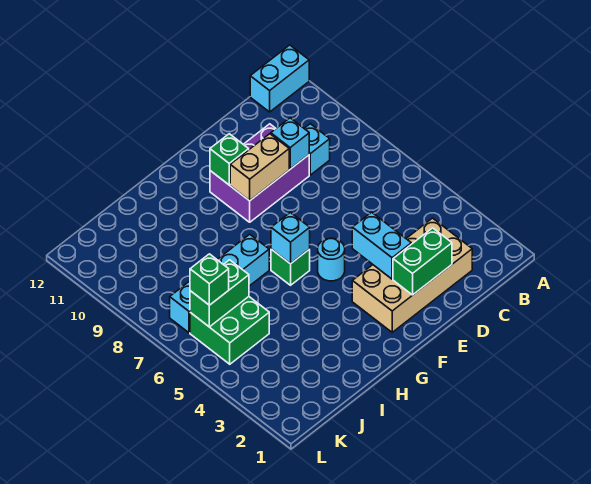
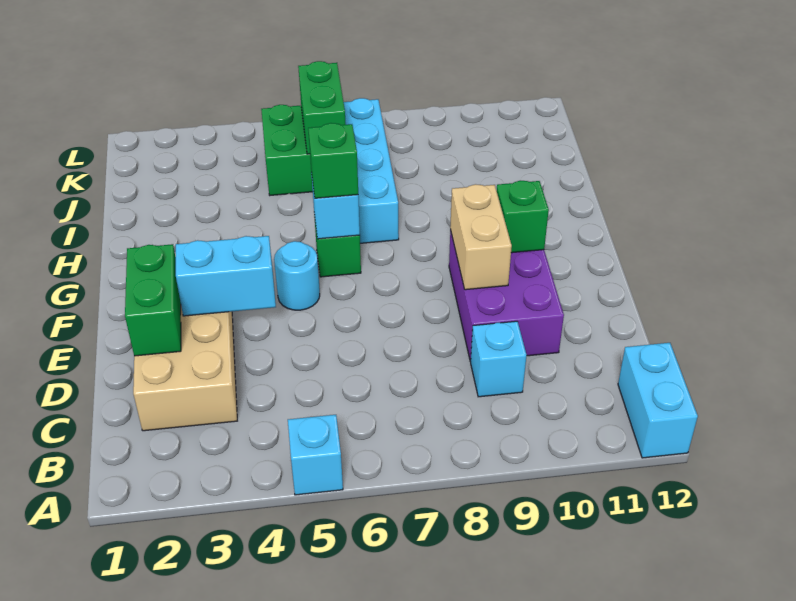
cyan brick D9 level 2 -> cyan brick A5 level 1
green brick K6 level 3 -> green brick G6 level 3

